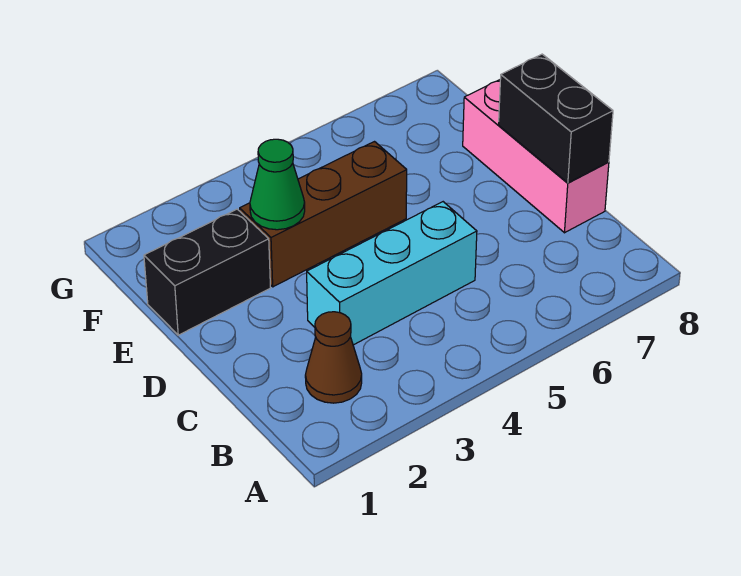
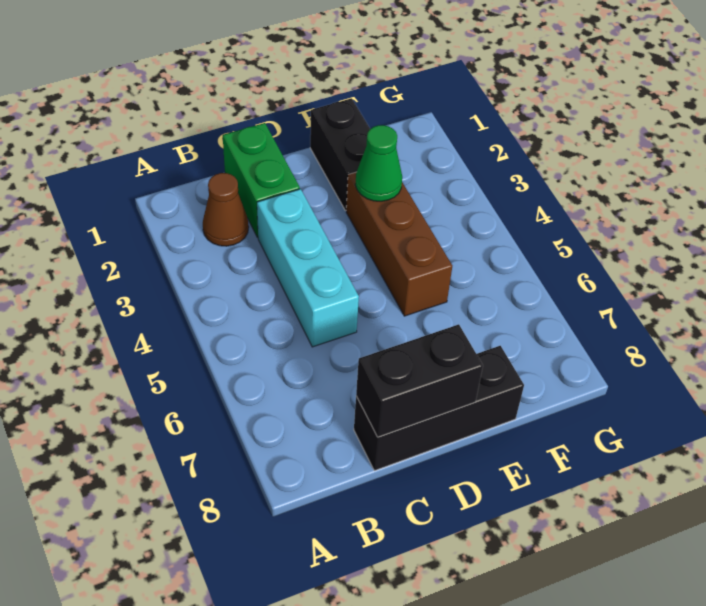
none -> green brick C1:C2 level 1
pink brick C8:E8 level 1 -> black brick C8:E8 level 1

